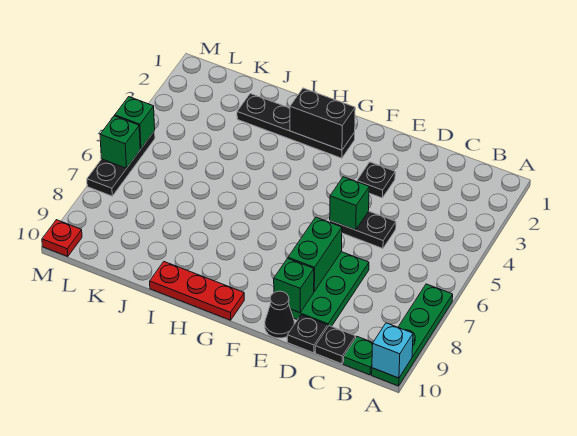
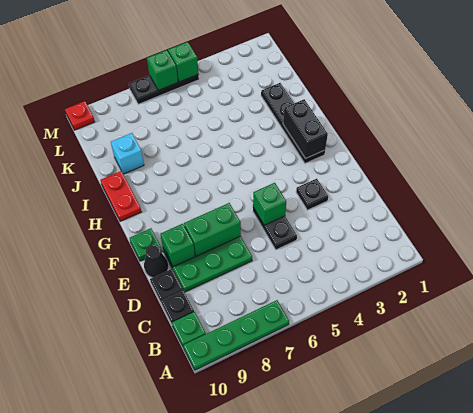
cyan brick A10 level 2 -> cyan brick J9 level 1
none -> green plate F10 level 1
red plate G10:I10 level 1 -> red plate H10:I10 level 1

